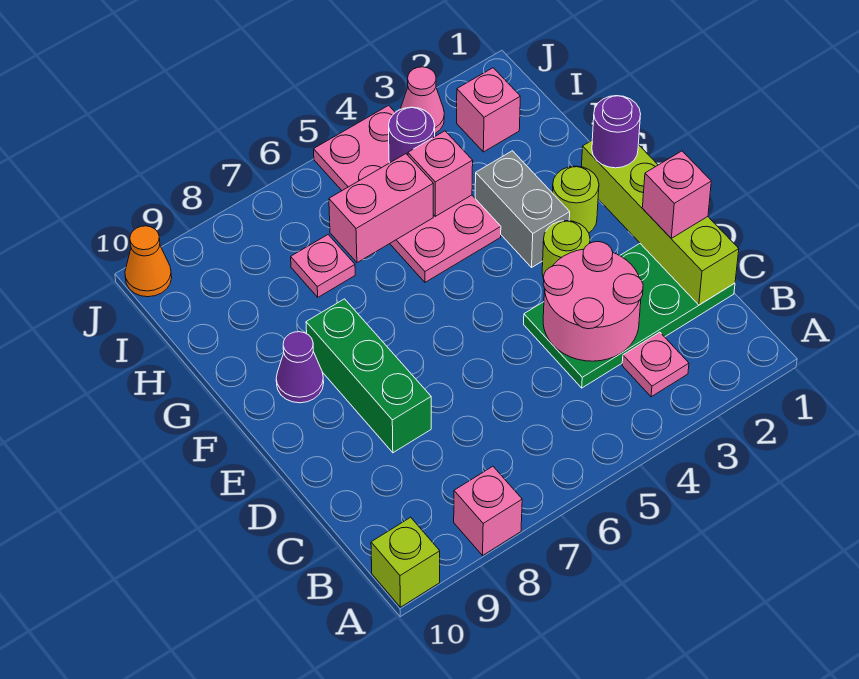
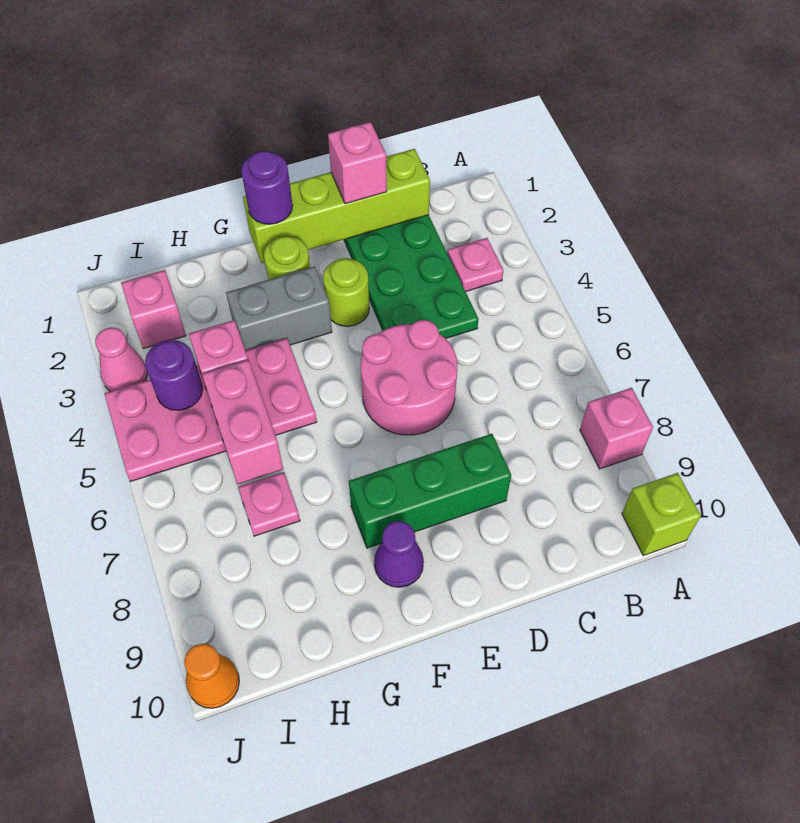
pink round brick C3:D4 level 2 -> pink round brick D5:E6 level 1

